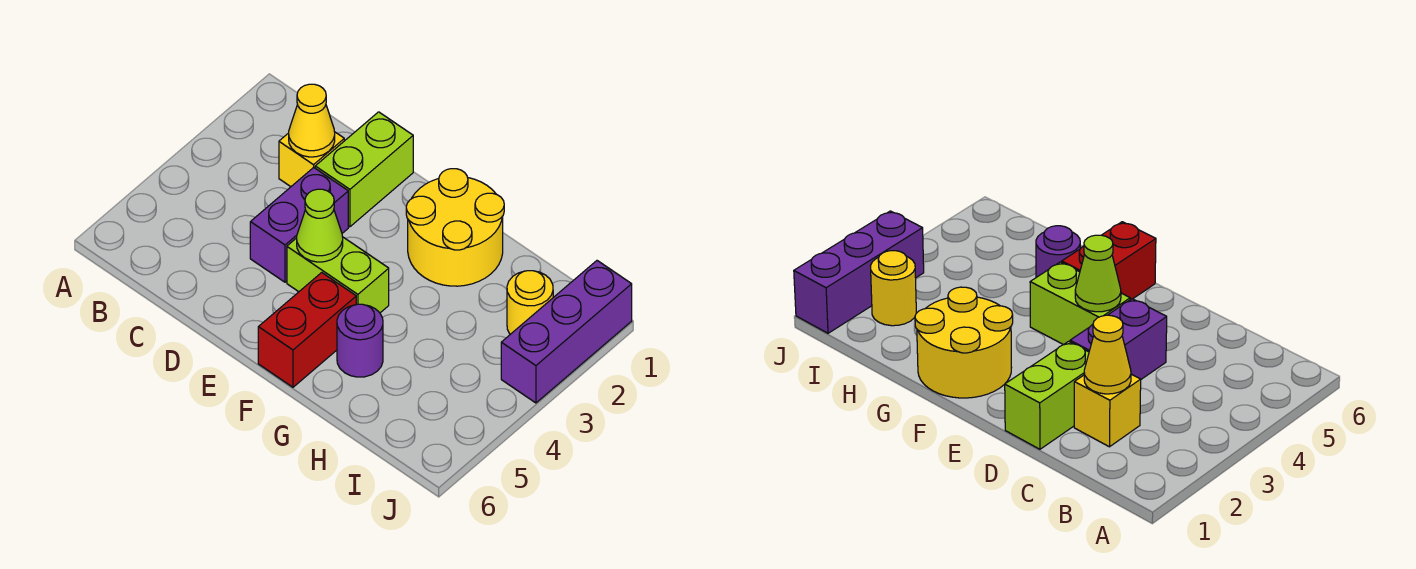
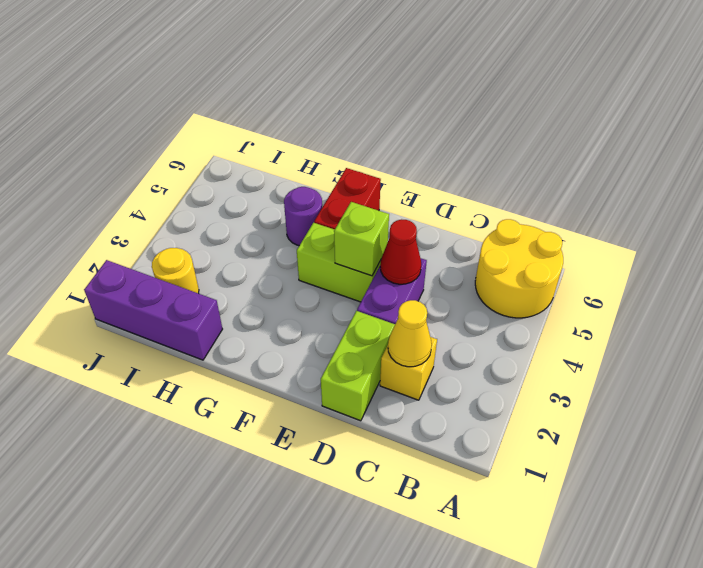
none -> red cone D4 level 2
lime cone E4 level 2 -> lime brick E4 level 2
yellow round brick F1:G2 level 1 -> yellow round brick A5:B6 level 1
purple brick J1:J3 level 1 -> purple brick H1:J1 level 1

